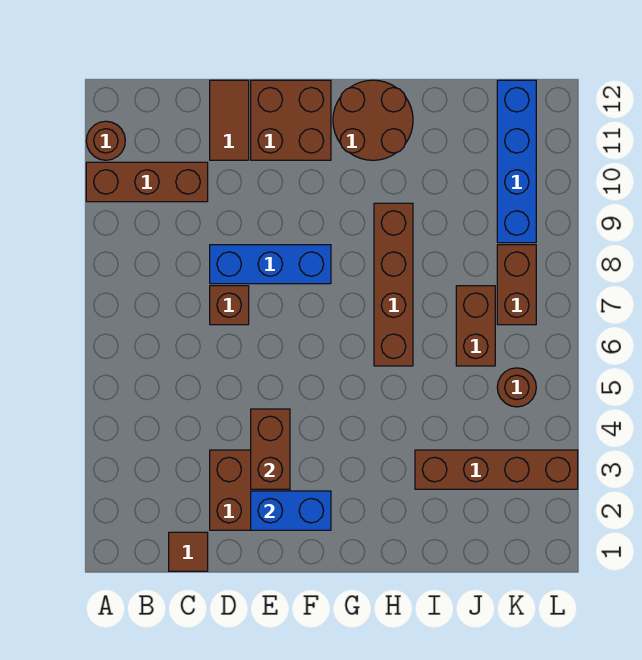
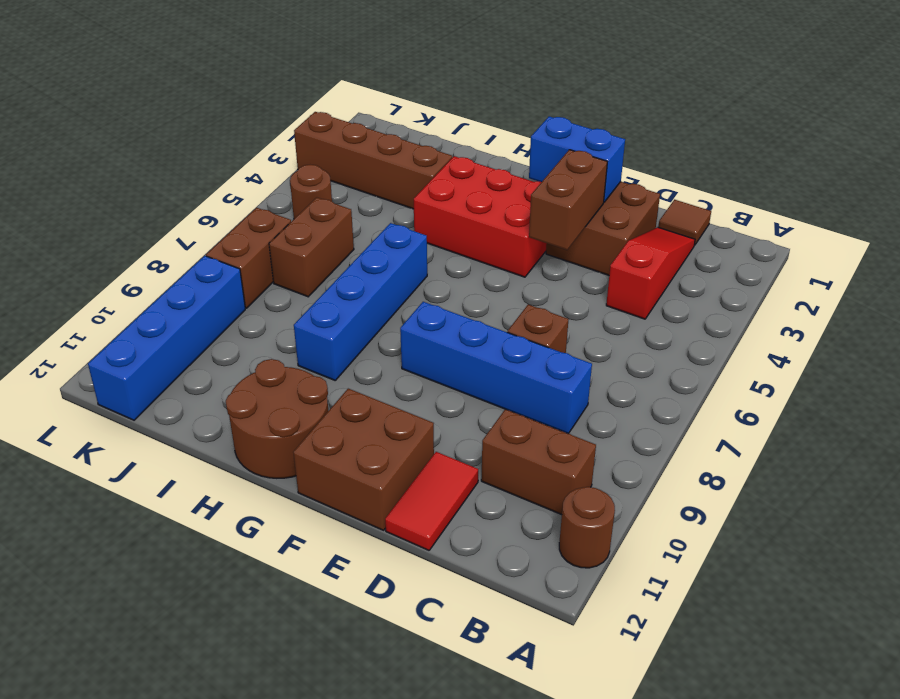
brown brick A10:C10 level 1 -> brown brick B10:C10 level 1
none -> red slope C2:C4 level 1 top 4
blue brick D8:F8 level 1 -> blue brick C8:F8 level 1
brown tile D11:D12 level 1 -> red tile D11:D12 level 1
none -> red brick F3:H4 level 1
brown brick H6:H9 level 1 -> blue brick H6:H9 level 1

